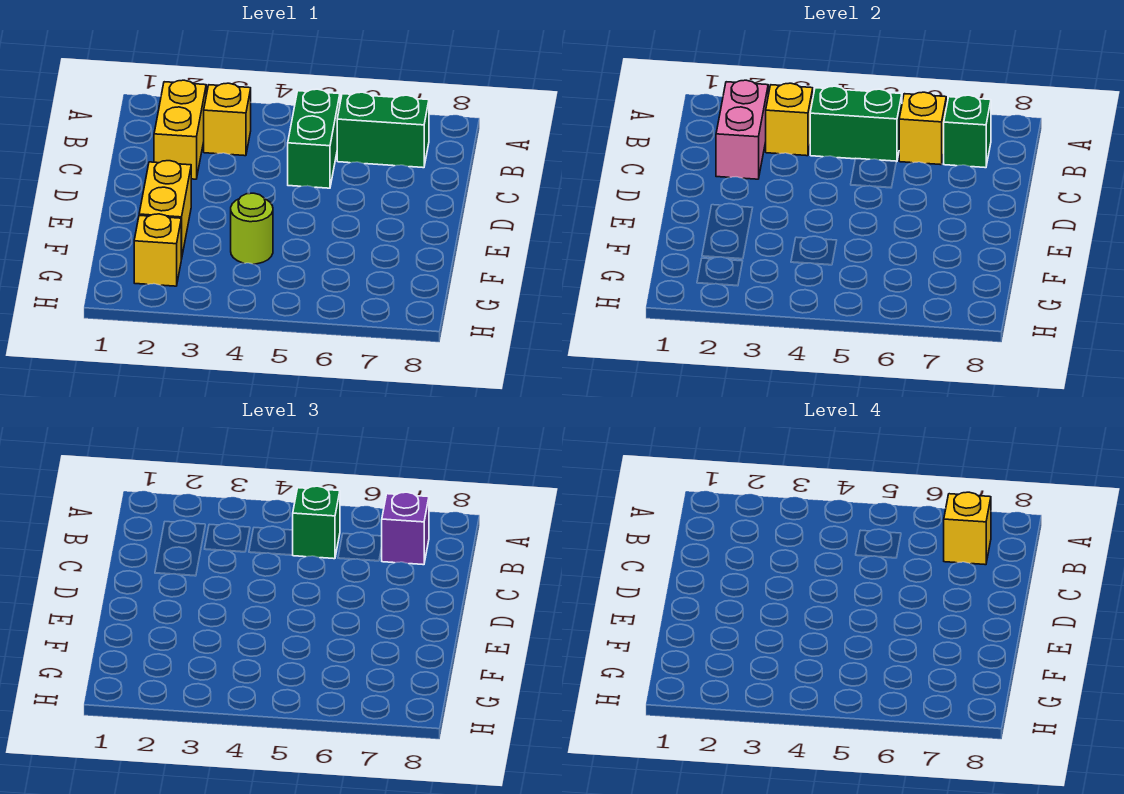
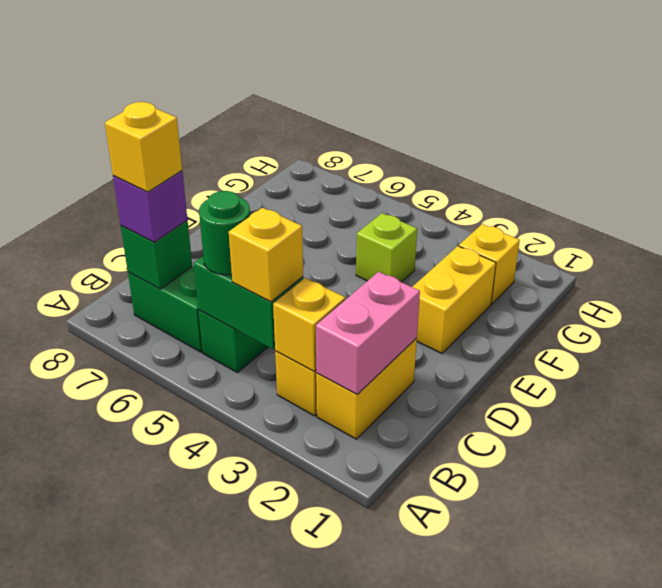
green brick B5 level 3 -> green round brick B5 level 3
yellow brick B6 level 2 -> yellow brick B4 level 3
lime round brick F4 level 1 -> lime brick F4 level 1

